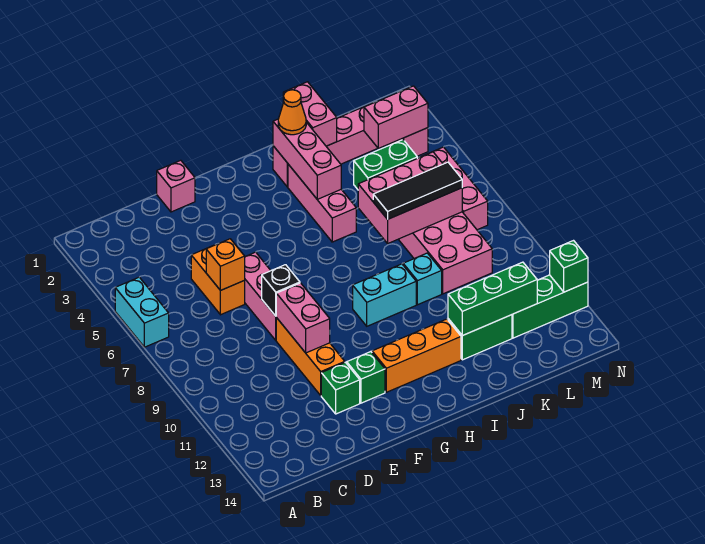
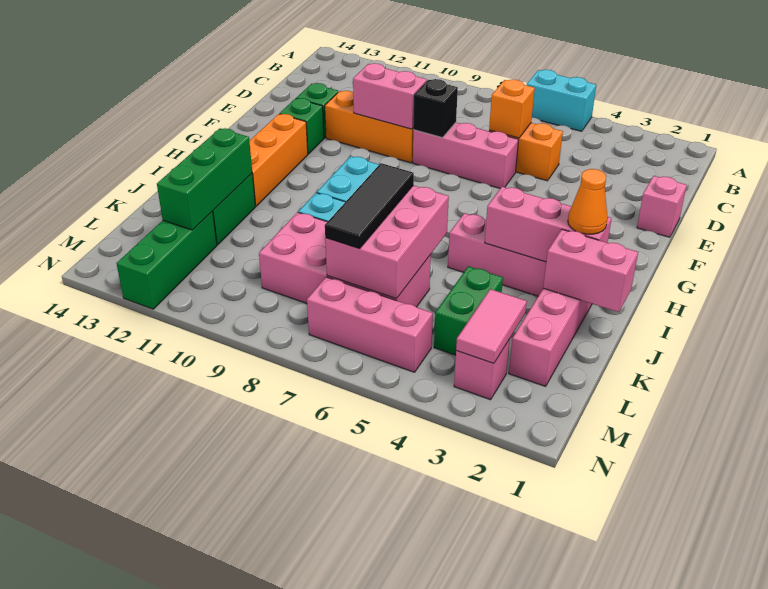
pink brick L3:M3 level 2 -> pink tile L3:M3 level 2
green brick N12 level 2 -> none

